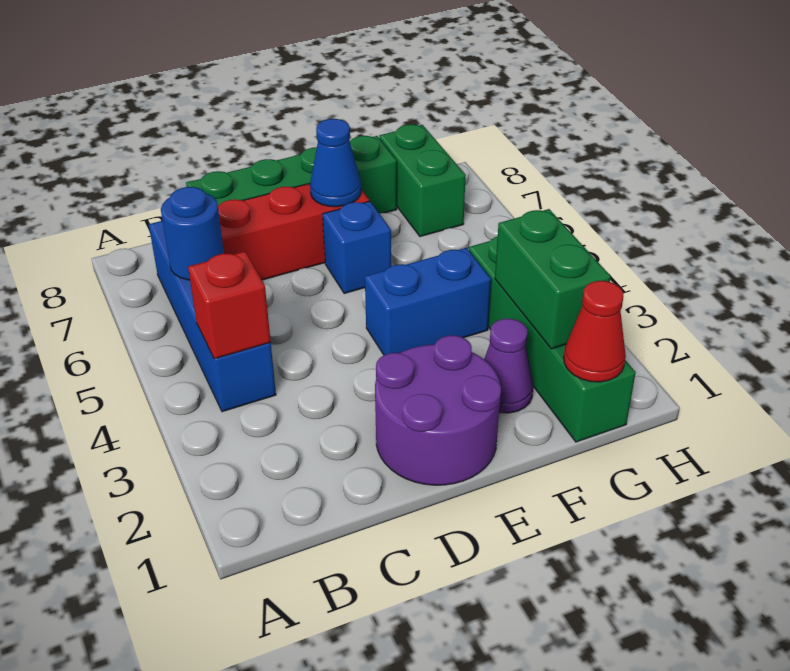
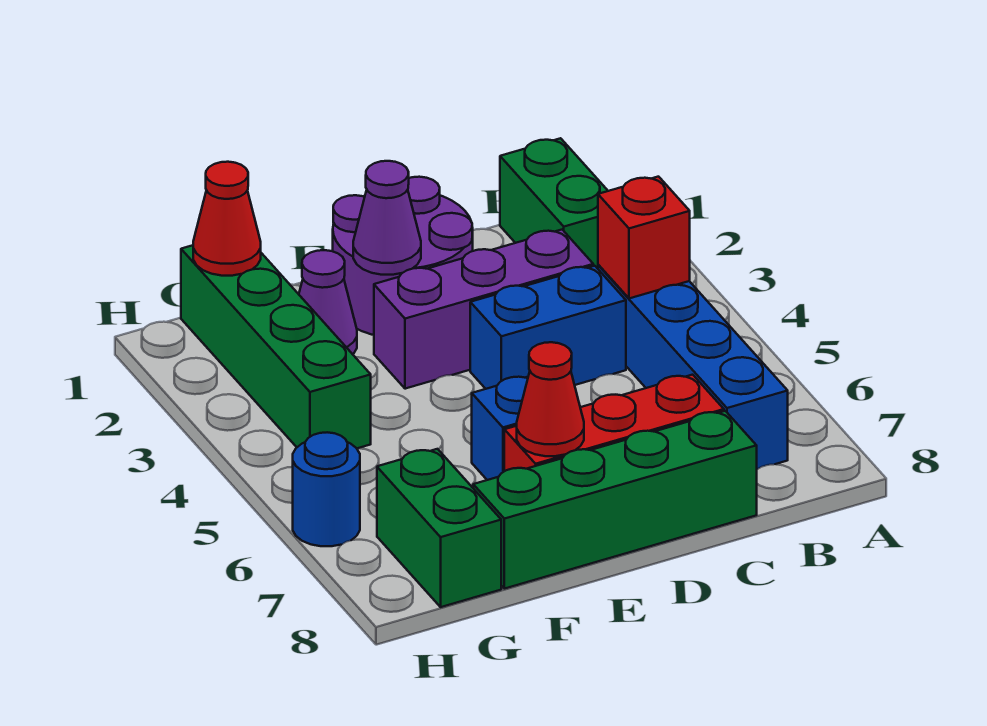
blue round brick B6 level 2 -> blue round brick H6 level 1
none -> purple brick C3:E3 level 1
none -> purple cone E2 level 2
blue brick E4:F4 level 1 -> blue brick C4:D4 level 1
blue cone E7 level 2 -> red cone E7 level 2
green brick G2:G3 level 2 -> green brick B1:B2 level 1

